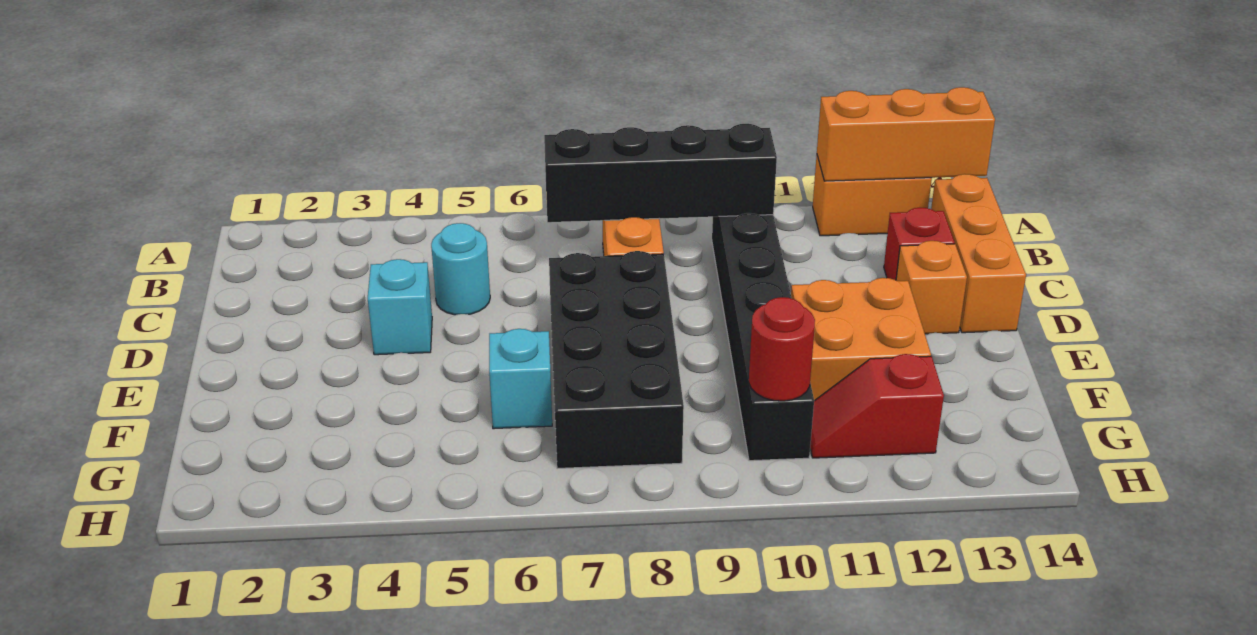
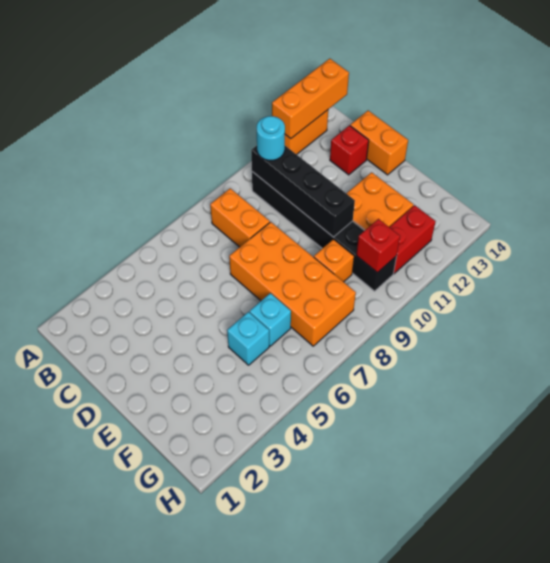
black brick B7:B10 level 2 -> black brick B10:E10 level 2
orange brick B14:D14 level 1 -> orange brick C14:D14 level 1
cyan round brick C5 level 1 -> cyan round brick B10 level 3
cyan brick D4 level 1 -> cyan brick F5 level 1
black brick D7:G8 level 1 -> orange brick D7:G8 level 1
orange brick D13 level 1 -> orange brick F9 level 1
red round brick G10 level 2 -> red brick G10 level 2
red slope G11:G12 level 1 top 12 -> red brick G11:G12 level 1

